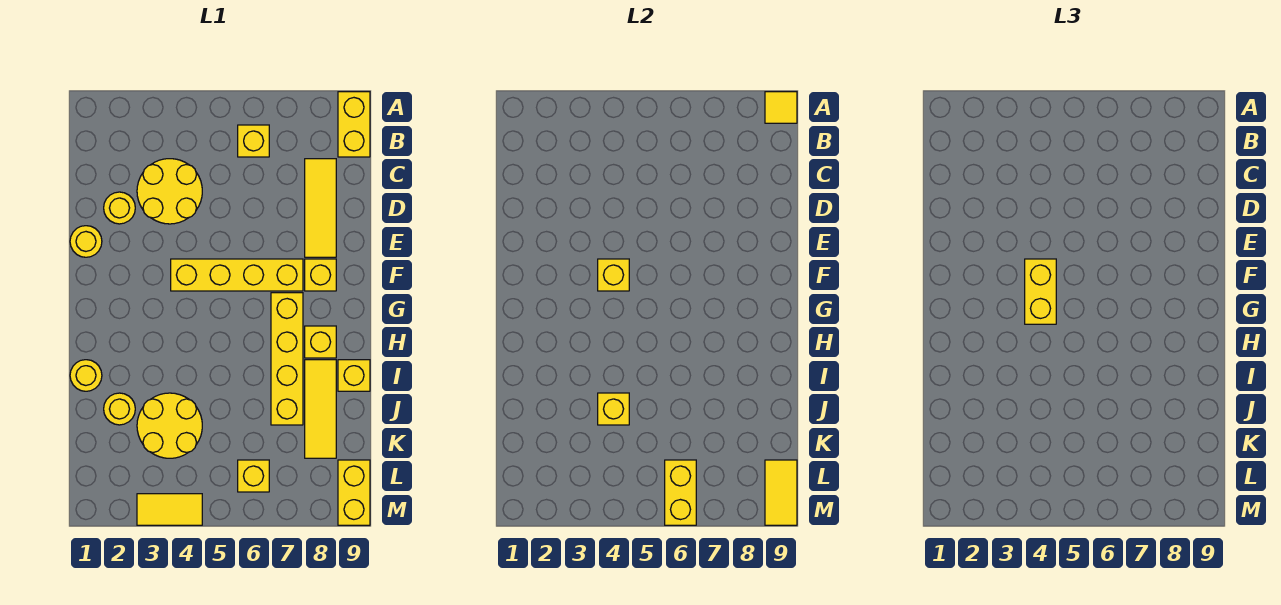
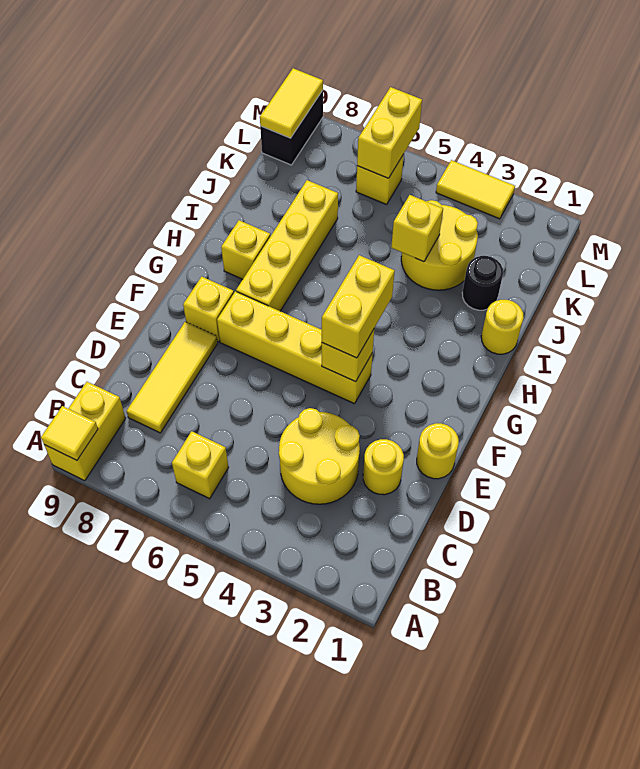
yellow tile I8:K8 level 1 -> none
yellow brick I9 level 1 -> none
yellow round brick J2 level 1 -> black round brick J2 level 1
yellow brick L9:M9 level 1 -> black brick L9:M9 level 1

